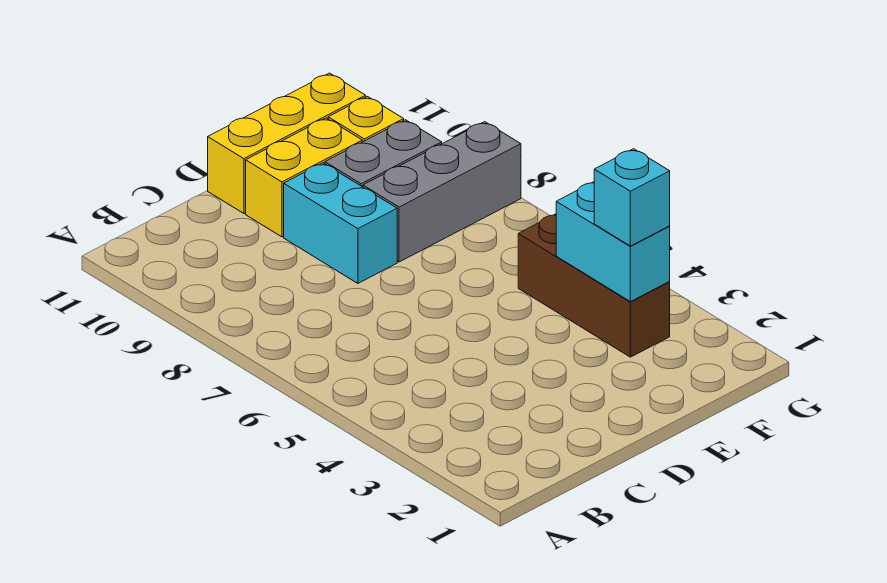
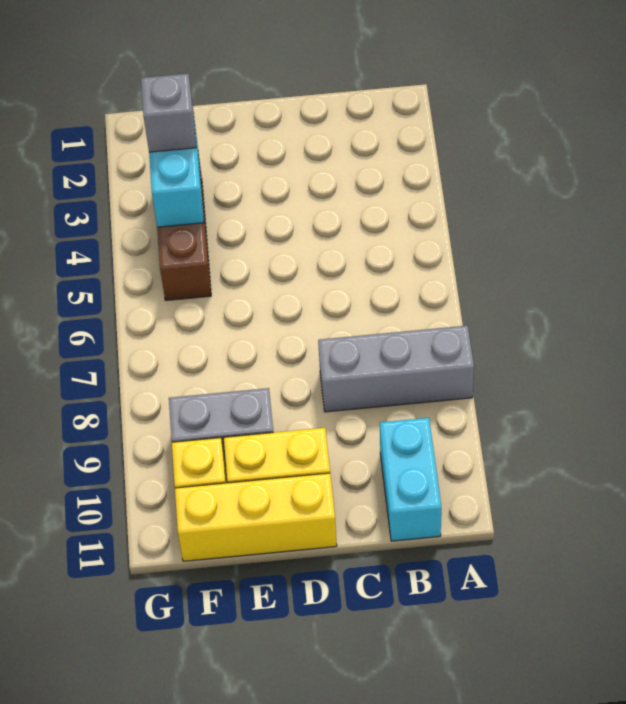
cyan brick D8:D9 level 1 -> cyan brick B10:B11 level 1
grey brick E8:G8 level 1 -> grey brick A8:C8 level 1
cyan brick F3 level 3 -> grey brick F3 level 3

